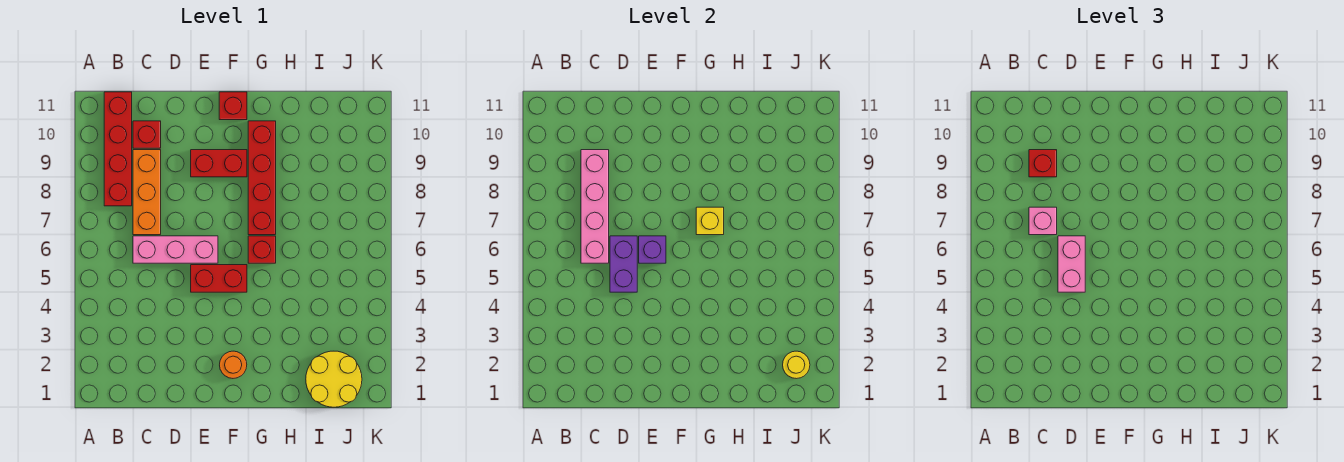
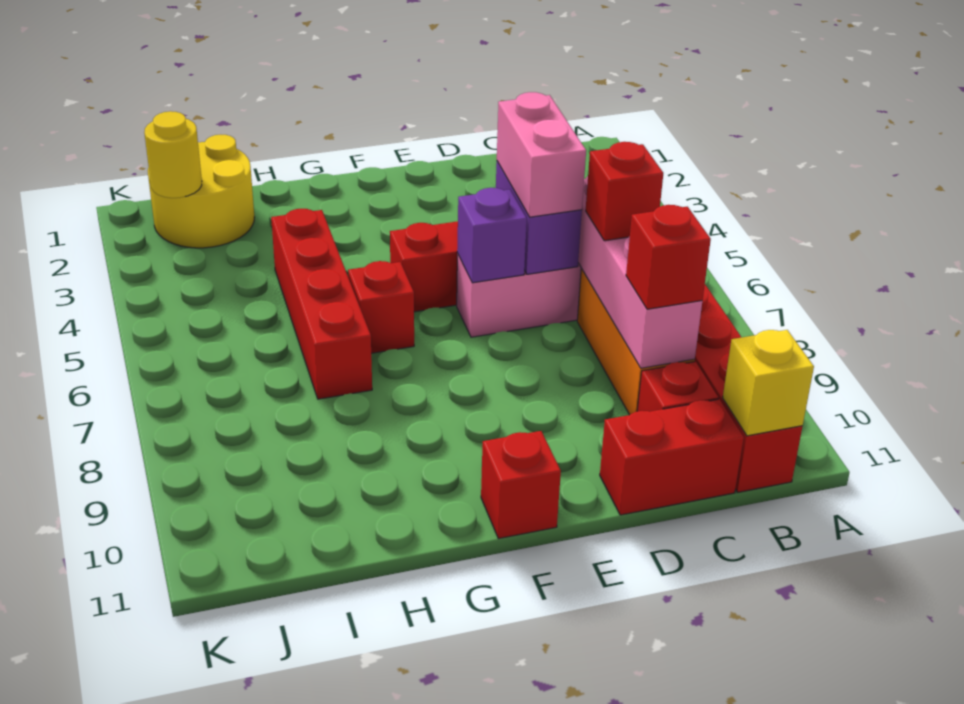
pink brick C7 level 3 -> red brick C7 level 3
red brick E9:F9 level 1 -> red brick C11:D11 level 1
orange round brick F2 level 1 -> none
red brick G7:G10 level 1 -> red brick H4:H7 level 1
yellow brick G7 level 2 -> yellow brick B11 level 2

